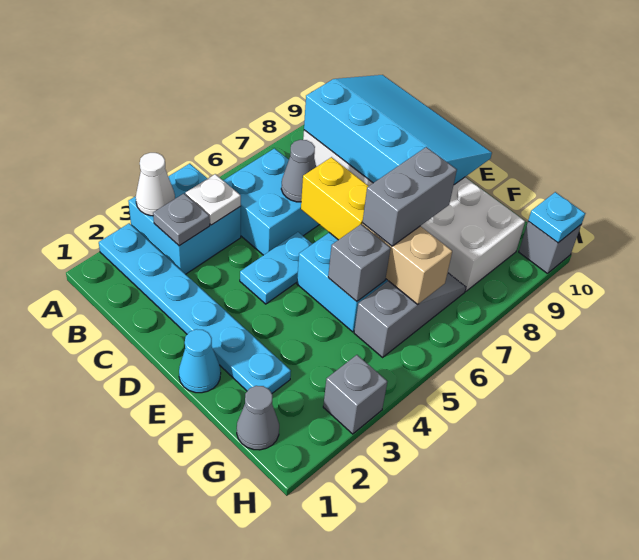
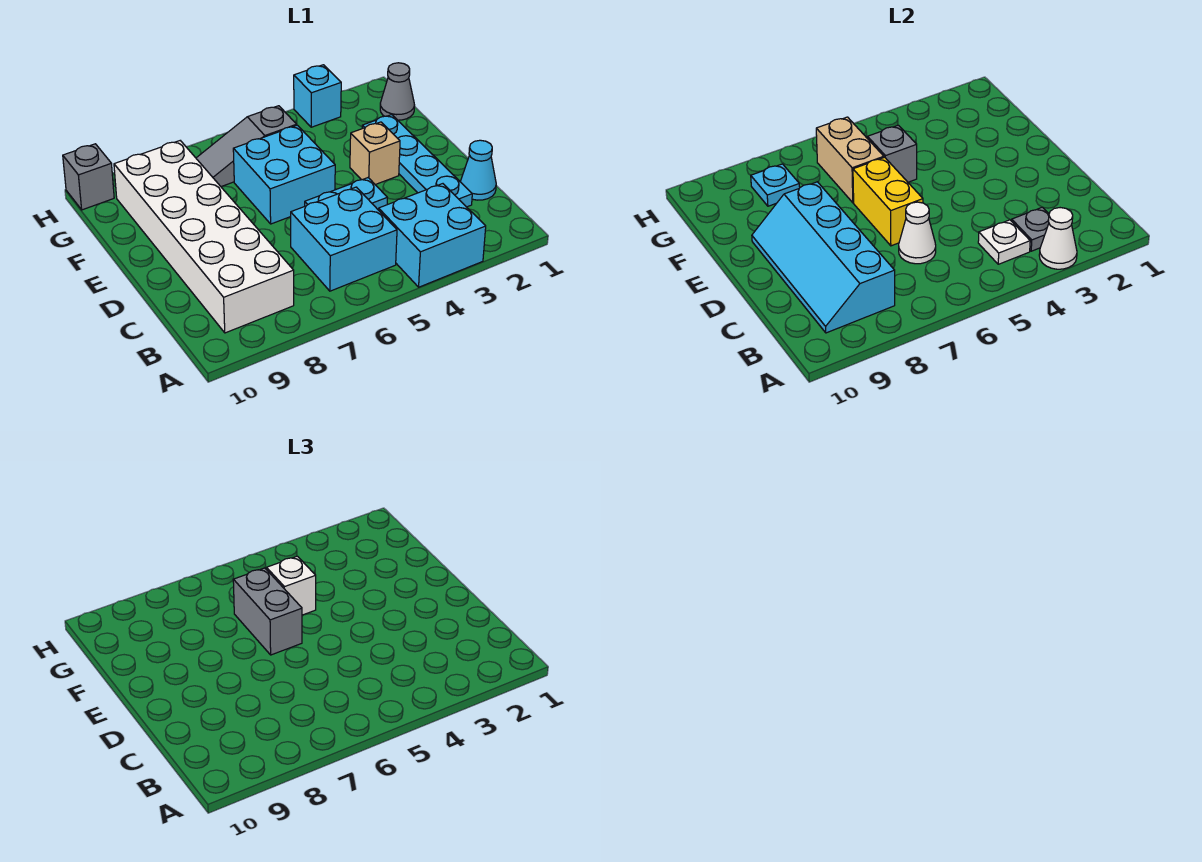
cyan plate A2:F2 level 1 -> cyan plate C2:F2 level 1
cyan slope B8:E10 level 2 top 8 -> cyan slope B8:E9 level 2 top 8
grey cone C6 level 2 -> white cone C6 level 2
cyan cone E1 level 1 -> cyan cone C1 level 1
none -> tan brick E3 level 1
none -> white brick F5 level 3
grey brick F6:F7 level 3 -> grey brick E6:F6 level 3
grey brick H3 level 1 -> cyan brick H3 level 1
cyan plate H10 level 2 -> cyan plate G8 level 2

